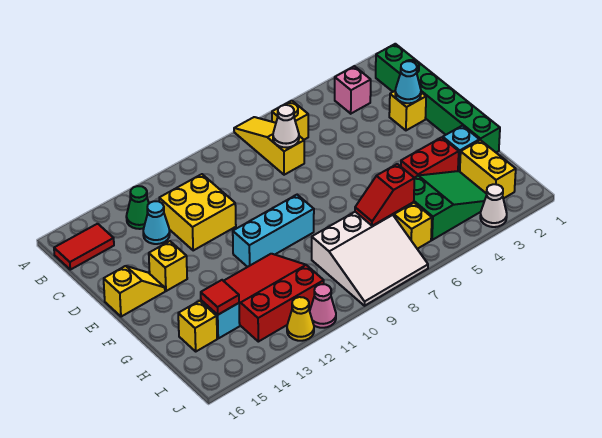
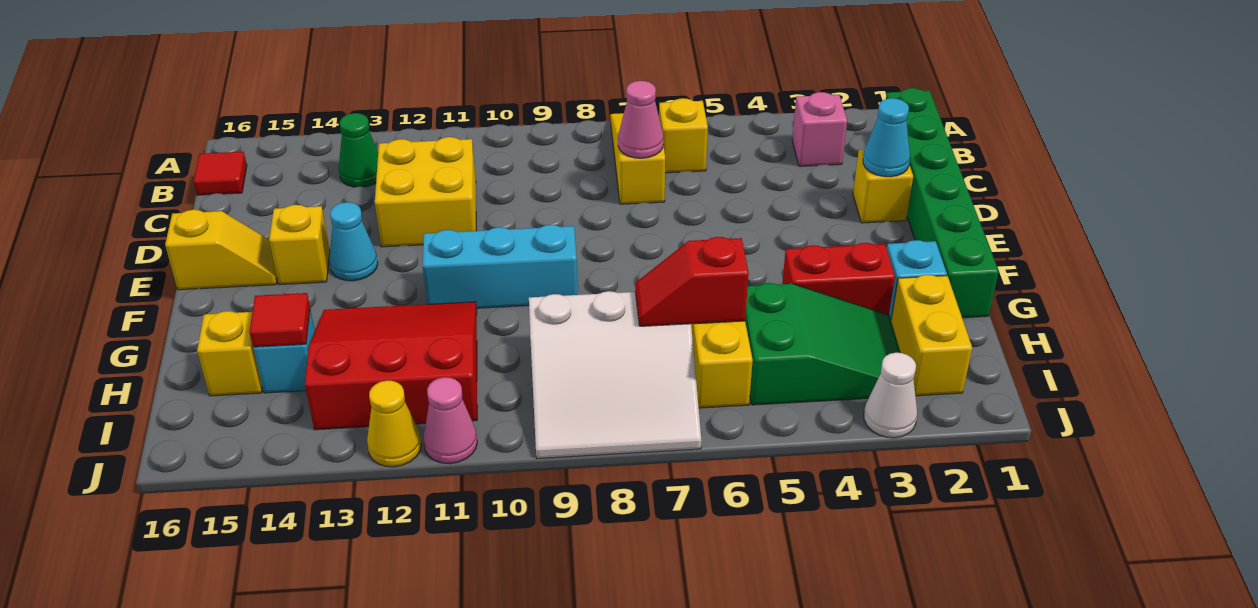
red tile B15:B16 level 1 -> red tile B16 level 1
white cone C7 level 2 -> pink cone C7 level 2
cyan cone C13 level 1 -> cyan cone E13 level 1

